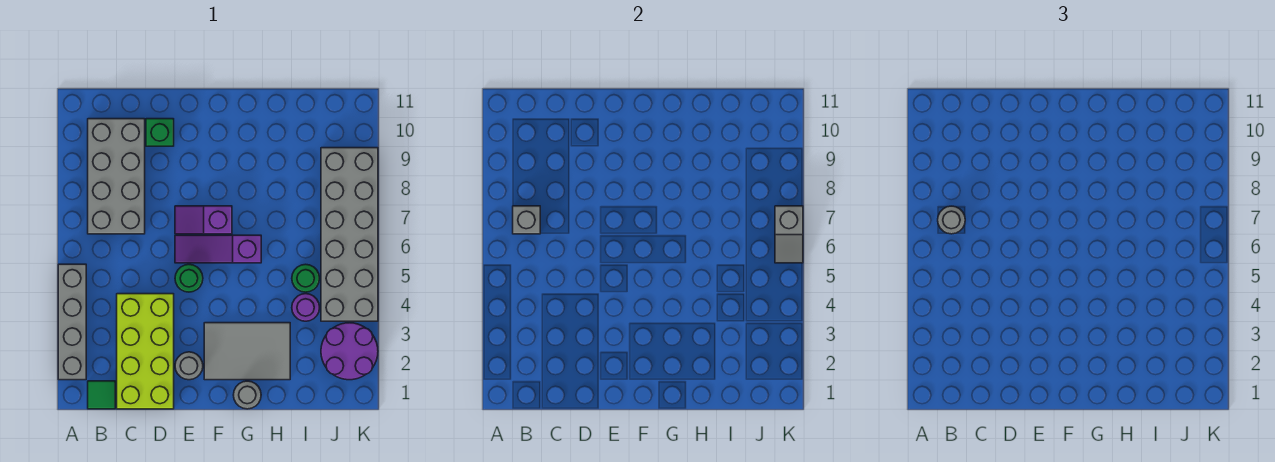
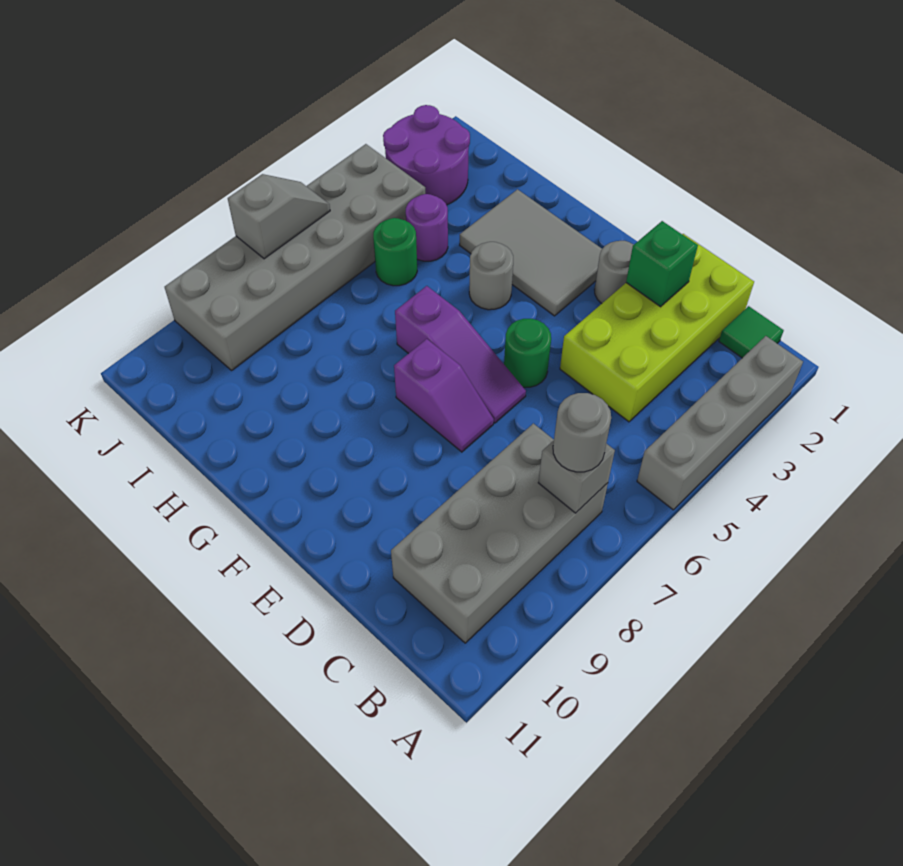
green brick D10 level 1 -> green brick D2 level 2
grey round brick G1 level 1 -> grey round brick G4 level 1

